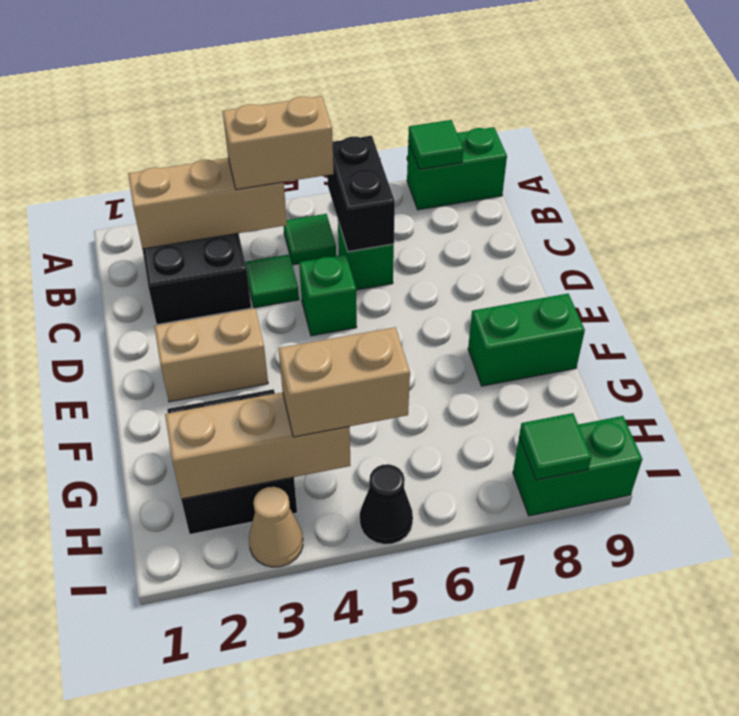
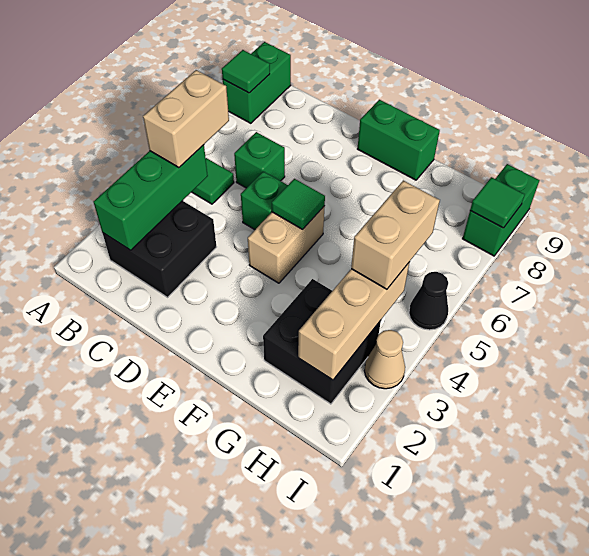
tan brick B2:B4 level 2 -> green brick B2:B4 level 2
black brick B6:C6 level 2 -> none
green tile C4 level 1 -> green tile E5 level 2
tan brick E2:E3 level 1 -> tan brick E4:E5 level 1
green brick F8:F9 level 1 -> green brick E9:F9 level 1

